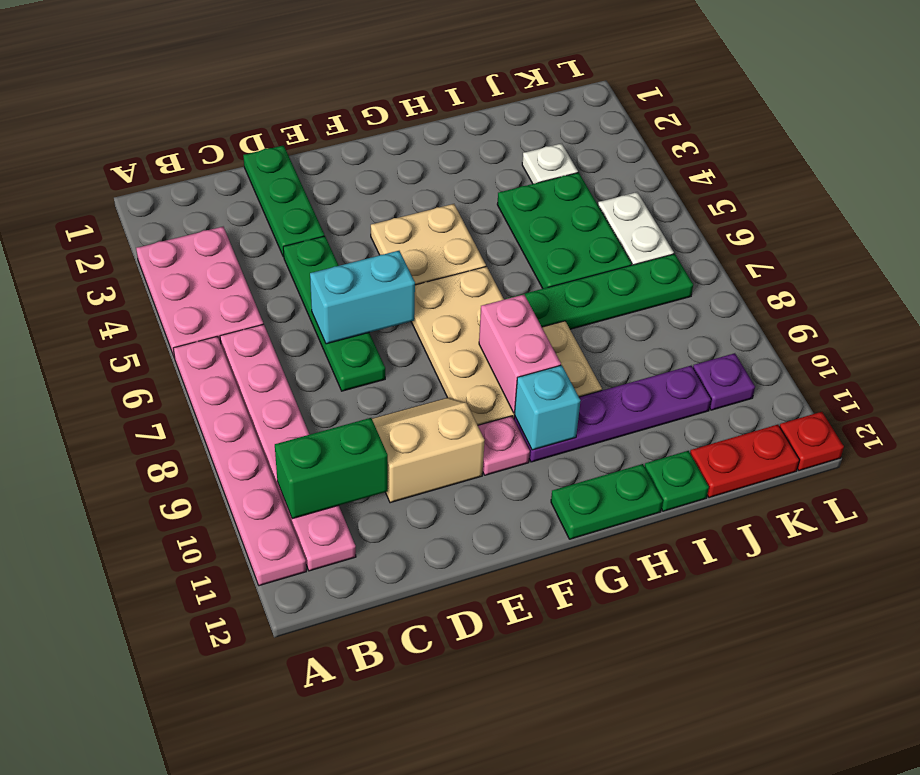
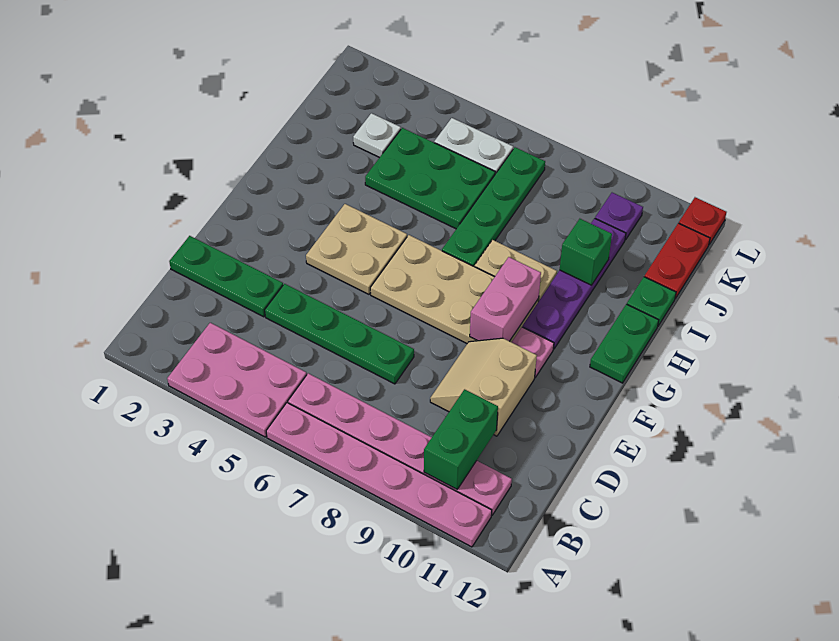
cyan brick D6:E6 level 2 -> none
pink brick G8:G9 level 2 -> pink brick F9:G9 level 2
cyan brick G10 level 2 -> none
none -> green brick I10 level 2

